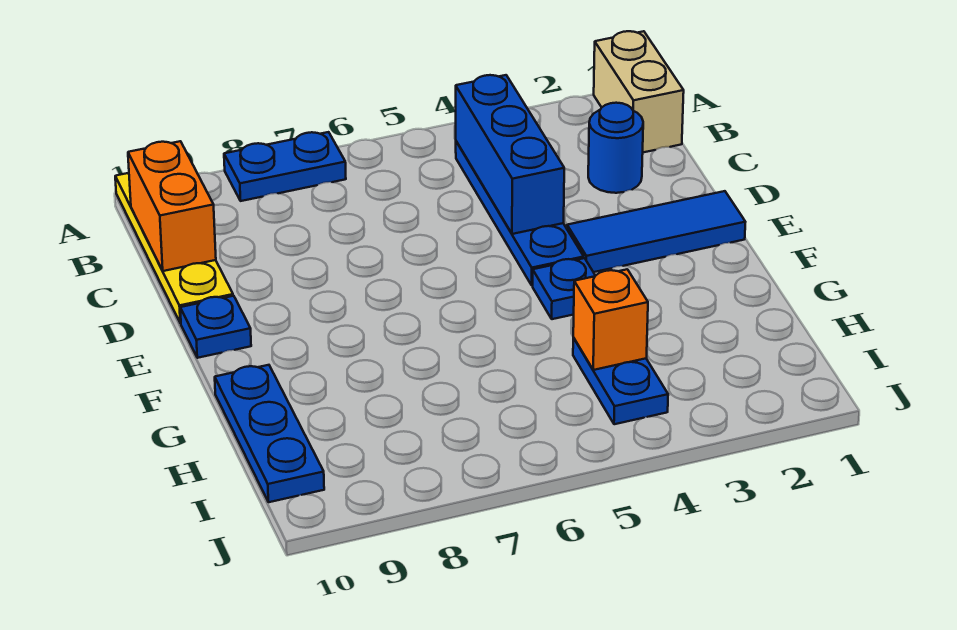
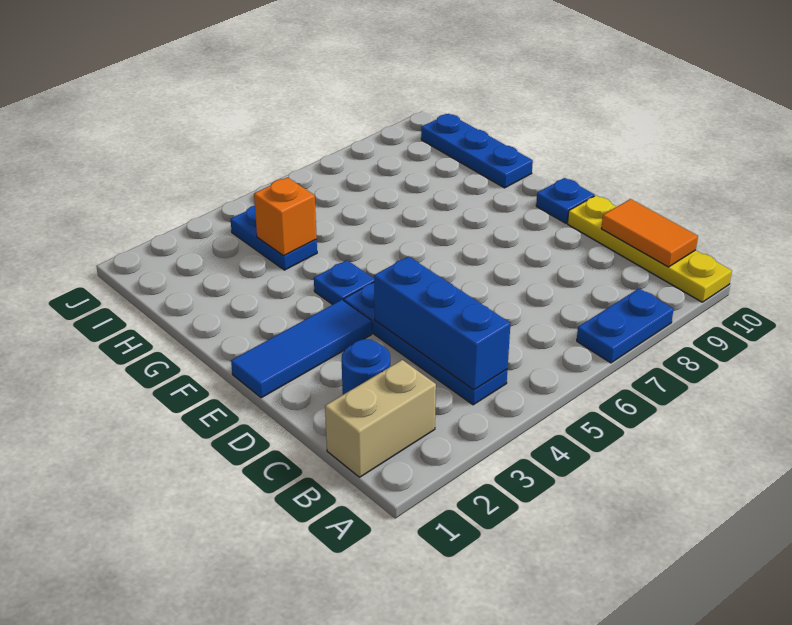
tan brick A1:B1 level 1 -> tan brick B1:B2 level 1
orange brick B10:C10 level 2 -> orange tile B10:C10 level 2

